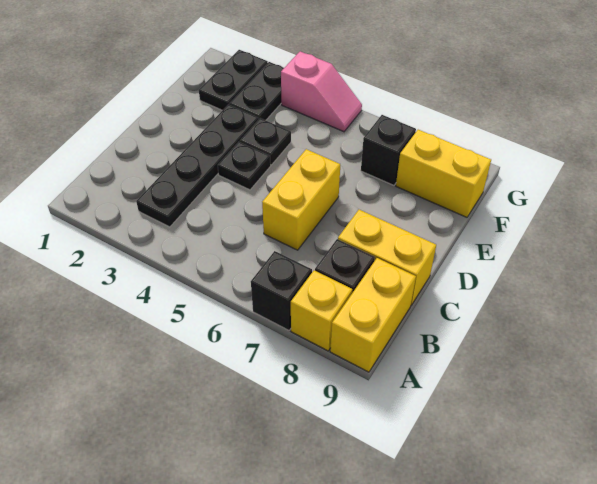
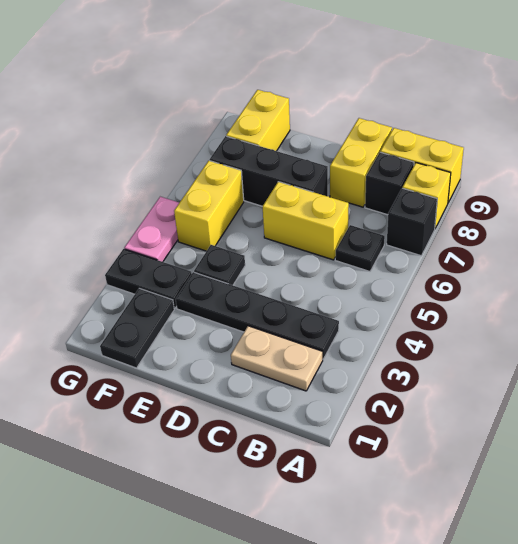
none -> tan plate B2:C2 level 1
black plate D4 level 1 -> black plate B6 level 1
black plate F2:G2 level 1 -> black plate F1:F2 level 1
none -> yellow brick F5:F6 level 1
black brick F7 level 1 -> black brick D7:F7 level 1
pink slope G4:G5 level 1 top 4 -> pink plate G4:G5 level 1

